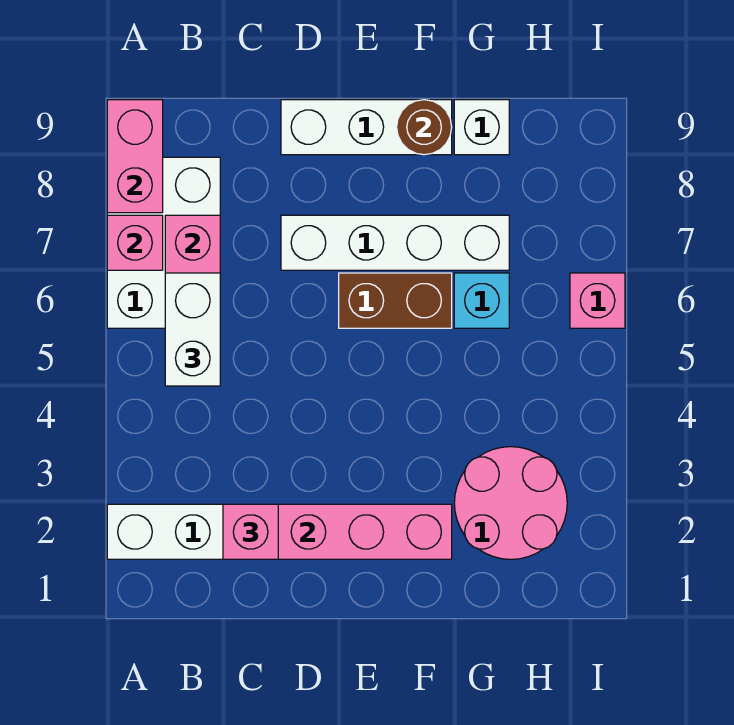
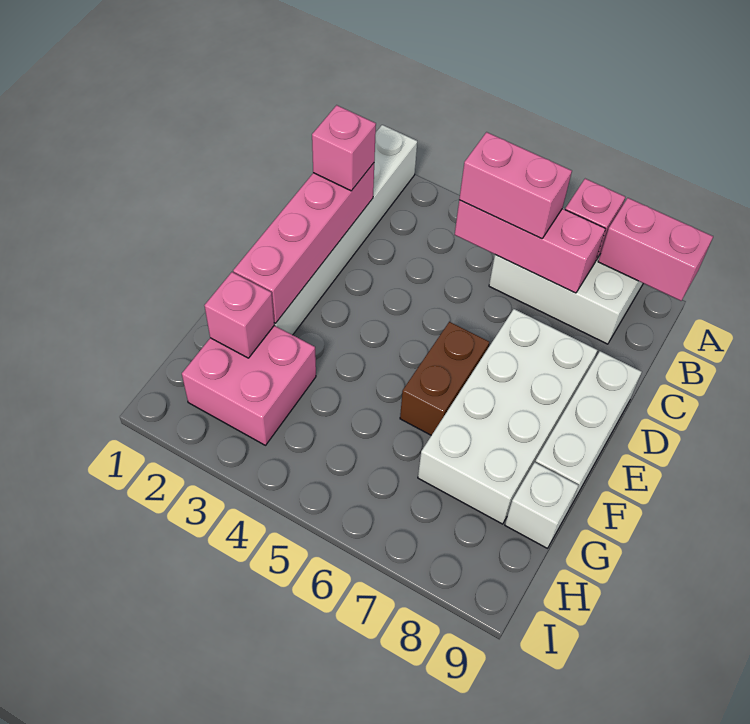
white brick B5:B6 level 3 -> pink brick B5:B6 level 3
white brick D7:G7 level 1 -> white brick D7:G8 level 1
brown round brick F9 level 2 -> none
pink round brick G2:H3 level 1 -> pink brick G2:H3 level 1
cyan brick G6 level 1 -> none
pink brick I6 level 1 -> pink brick G2 level 2

